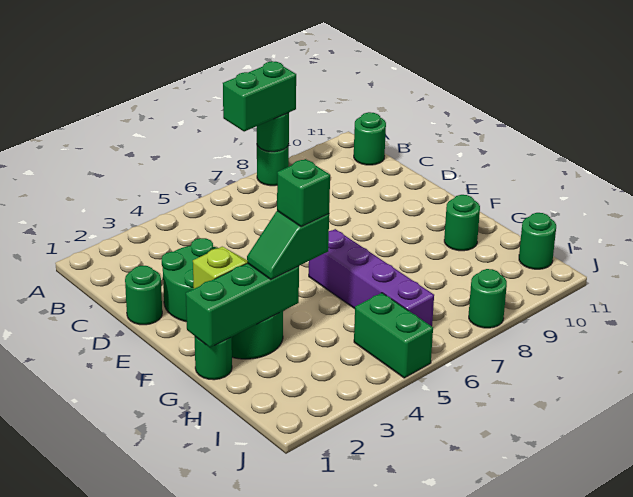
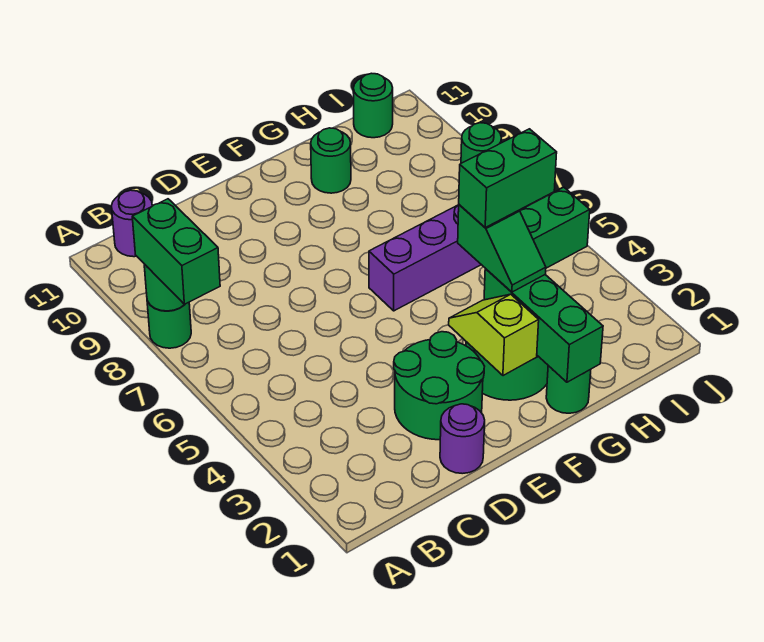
green round brick B11 level 1 -> purple round brick B11 level 1
green round brick D1 level 1 -> purple round brick D1 level 1
green brick G4 level 4 -> green brick G4:H4 level 4

